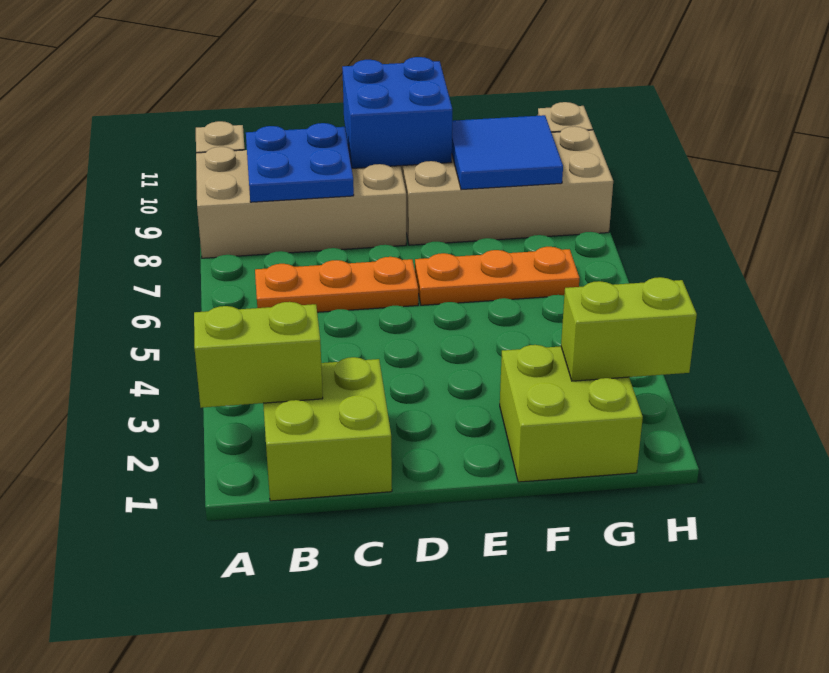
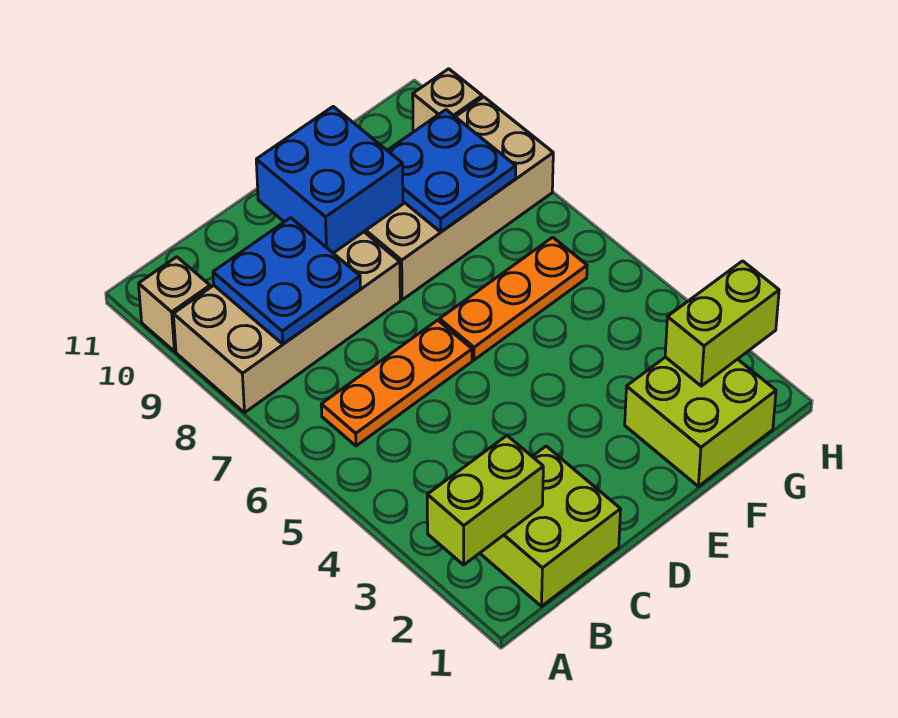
blue tile F8:G9 level 2 -> blue plate F8:G9 level 2

